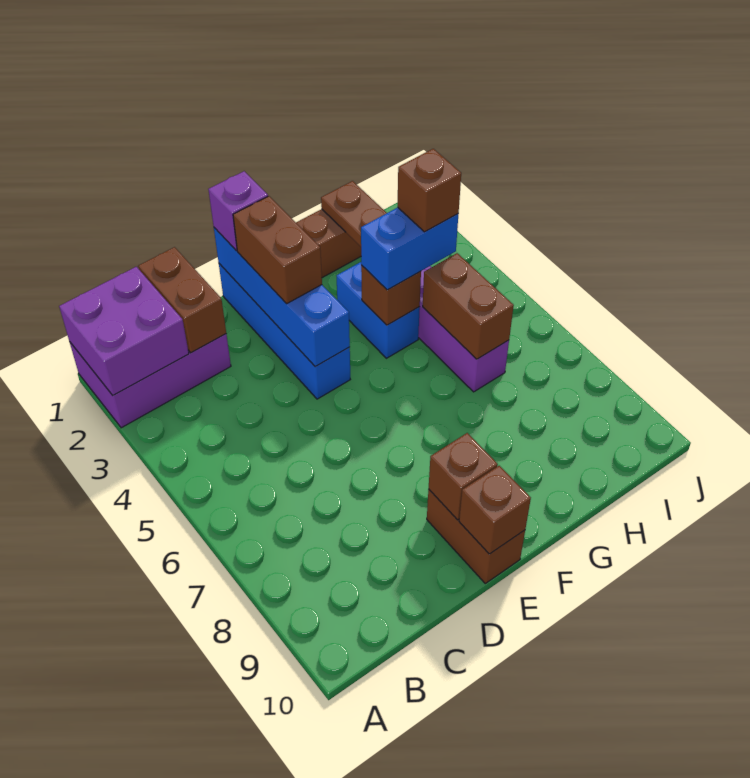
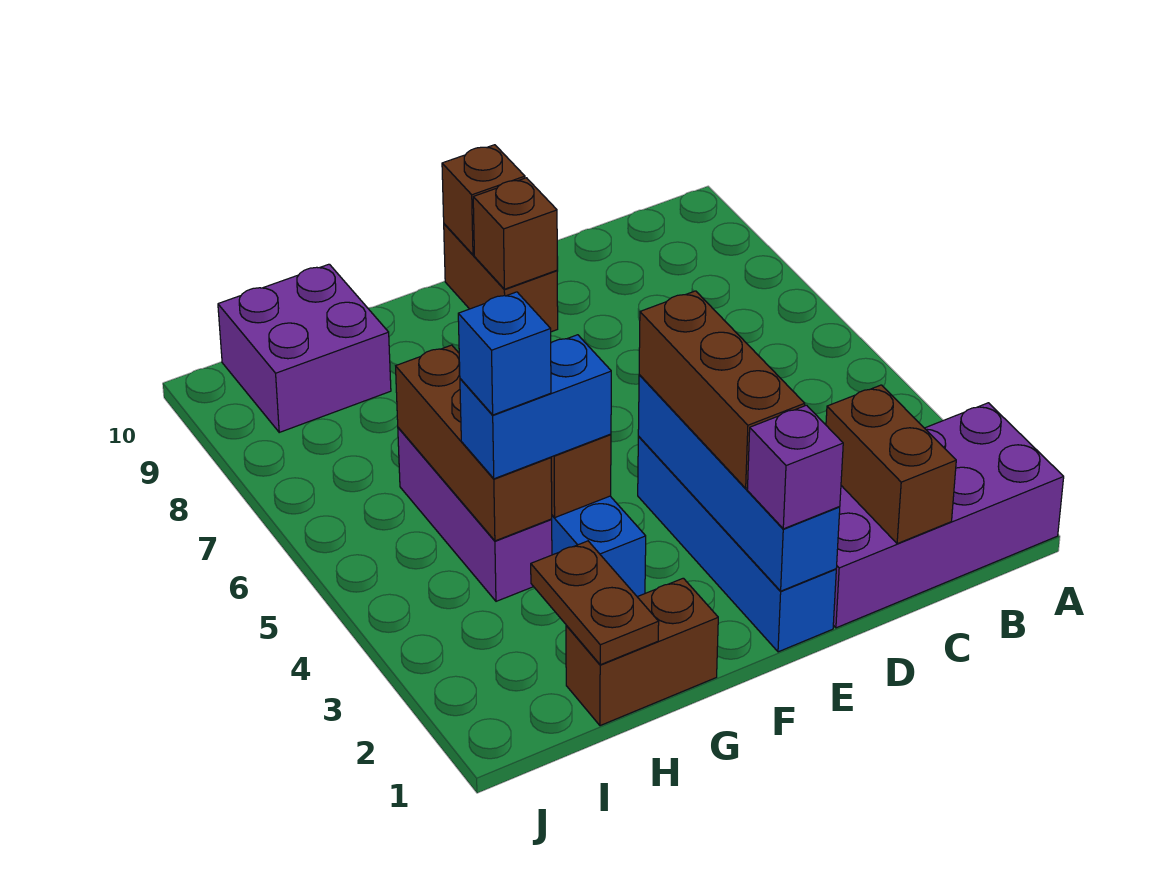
purple brick A1:C2 level 1 -> purple brick A1:D2 level 1
purple brick A1:B2 level 2 -> purple brick H9:I10 level 1
brown brick E2:E3 level 3 -> brown brick E2:E4 level 3
brown brick H4 level 4 -> blue brick H4 level 4
brown brick H5:H6 level 2 -> brown brick H4:H6 level 2

